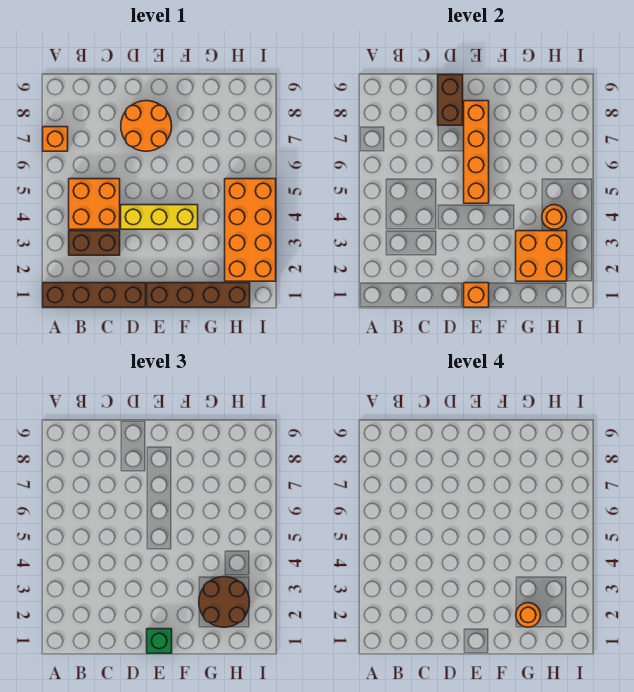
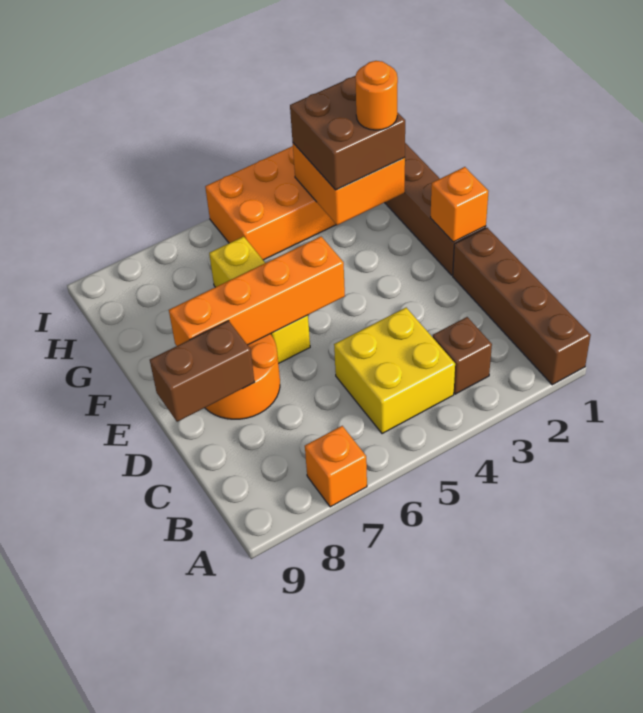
brown brick B3:C3 level 1 -> brown brick B3 level 1
orange brick B4:C5 level 1 -> yellow brick B4:C5 level 1
yellow brick D4:F4 level 1 -> yellow brick E6:G6 level 1
green brick E1 level 3 -> none
brown round brick G2:H3 level 3 -> brown brick G2:H3 level 3
orange round brick H4 level 2 -> none

